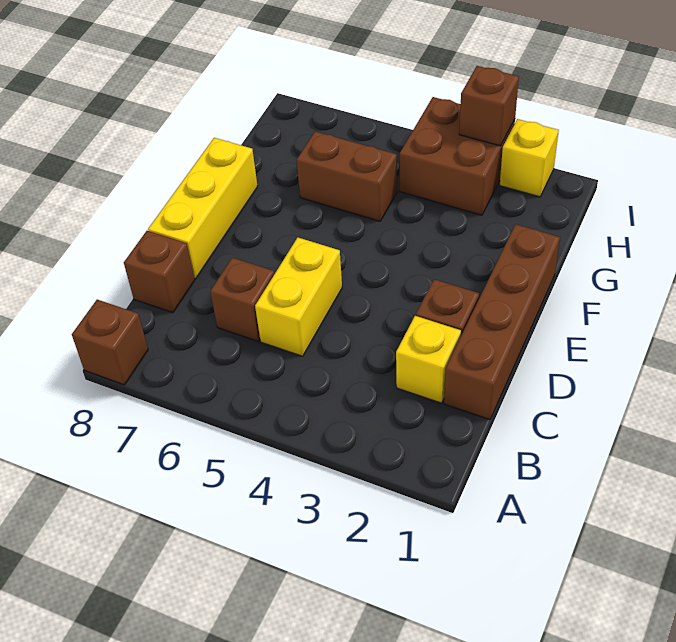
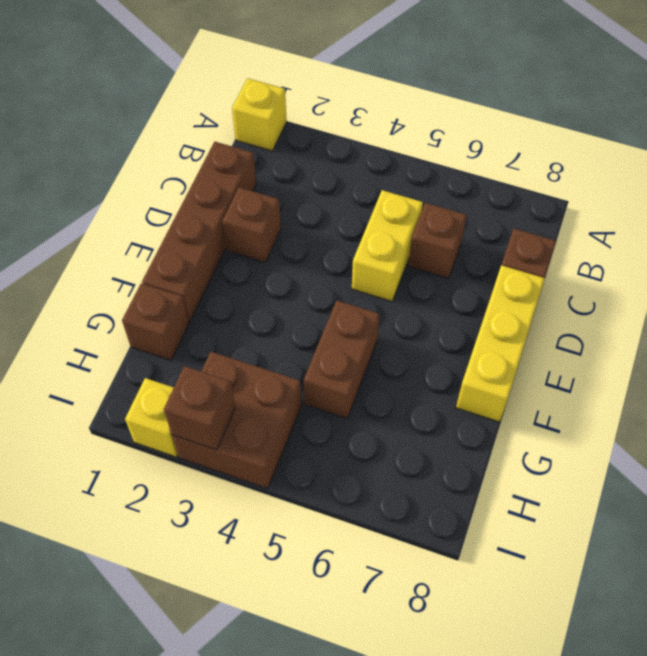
brown brick A8 level 1 -> brown brick G1 level 1
yellow brick C2 level 1 -> yellow brick A1 level 1
brown brick G5:G6 level 1 -> brown brick F5:G5 level 1

